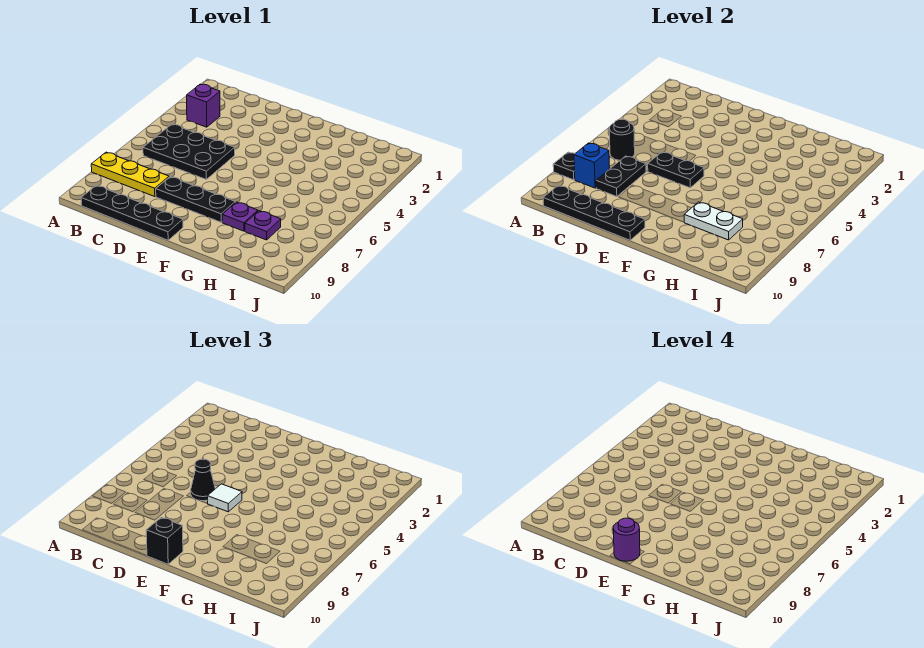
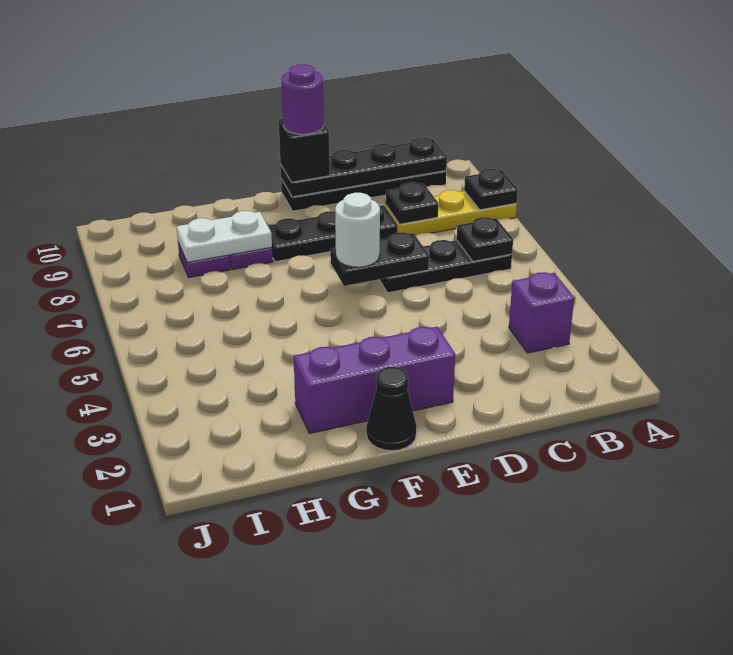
black plate B5:D6 level 1 -> black plate B6:D6 level 1
black round brick B6 level 2 -> black plate B6 level 2
blue brick B8 level 2 -> none
black plate C7:C8 level 2 -> black plate C8 level 2
black cone D6 level 3 -> black cone F1 level 1
none -> purple brick E2:G2 level 1
white tile E6 level 3 -> white round brick E6 level 3

